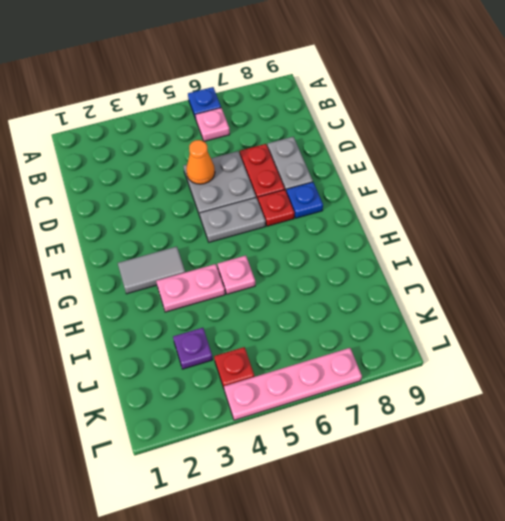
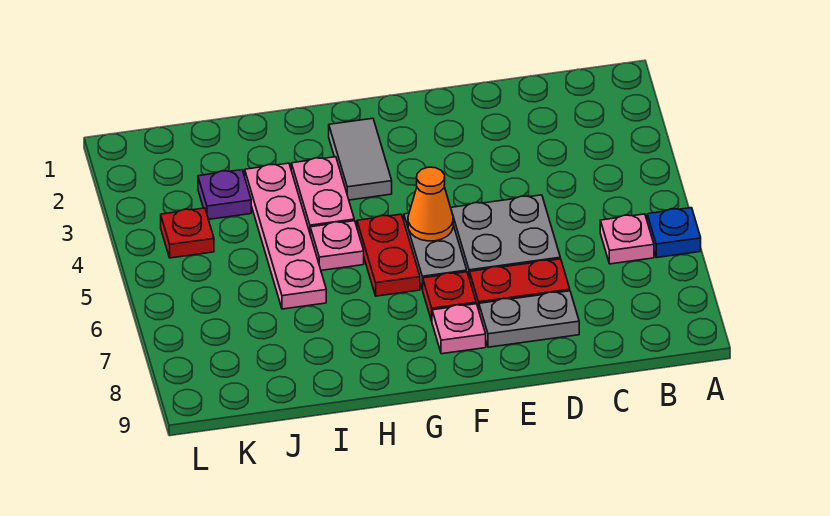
orange cone D5 level 2 -> orange cone F5 level 2
blue plate F8 level 1 -> pink plate F8 level 1
none -> red plate G5:G6 level 1
pink plate L4:L7 level 1 -> pink plate I3:I6 level 1

